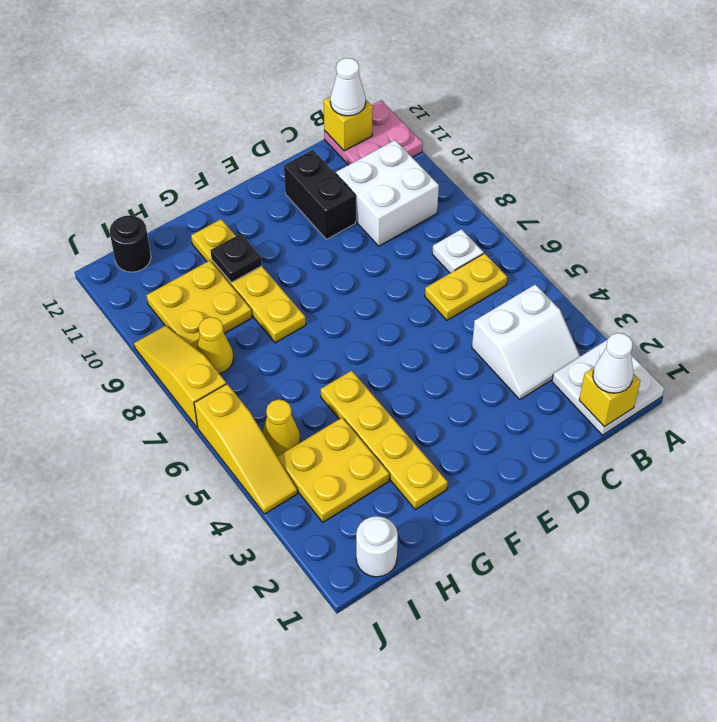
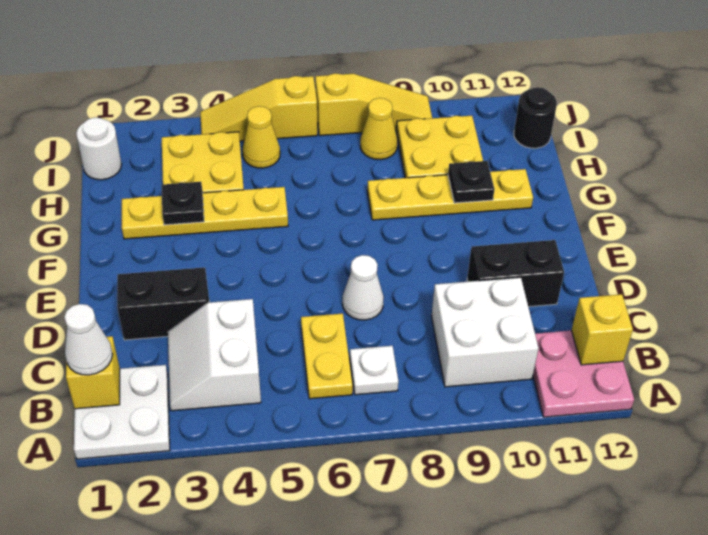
white cone B12 level 3 -> white cone D7 level 1
none -> black brick D2:D3 level 1
none -> black plate G3 level 2

